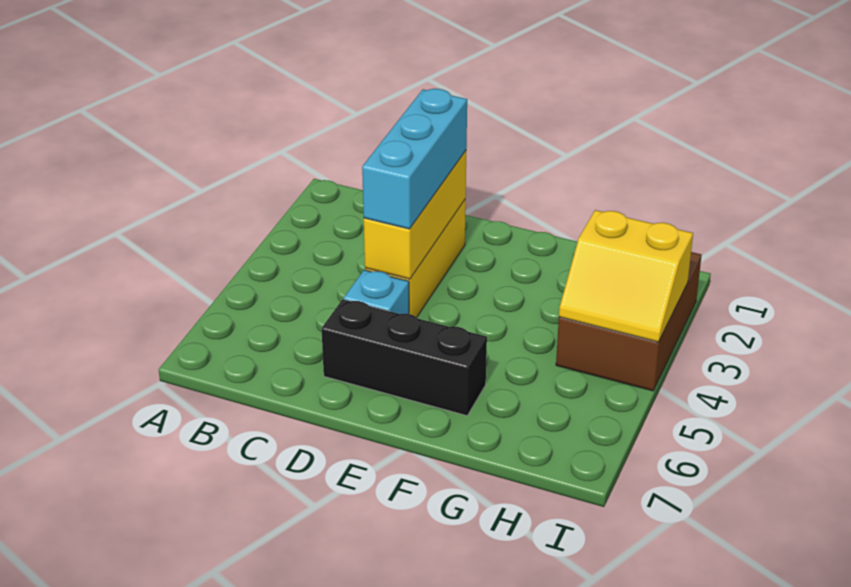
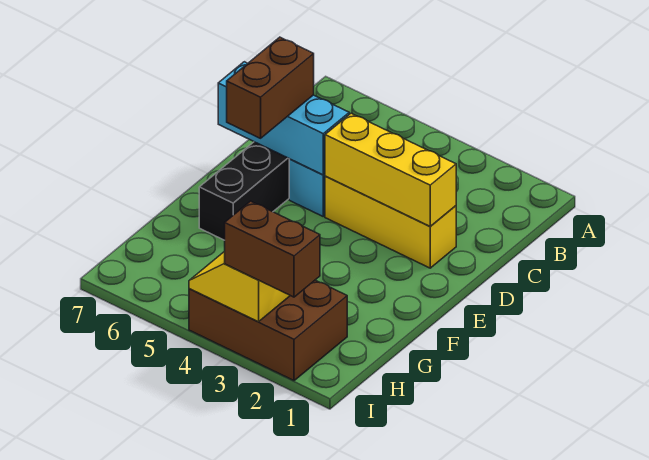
cyan brick D2:D4 level 3 -> cyan brick D5:D7 level 2
none -> brown brick D6:E6 level 3
none -> brown brick I2:I3 level 3

